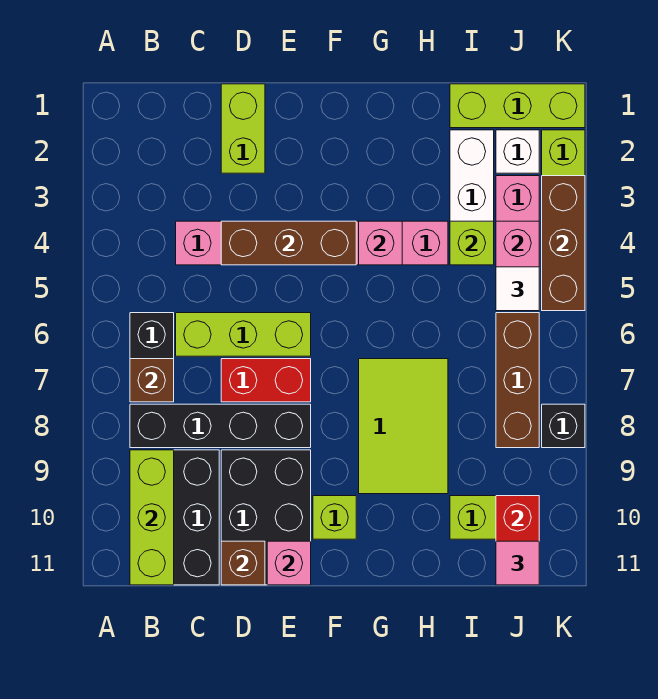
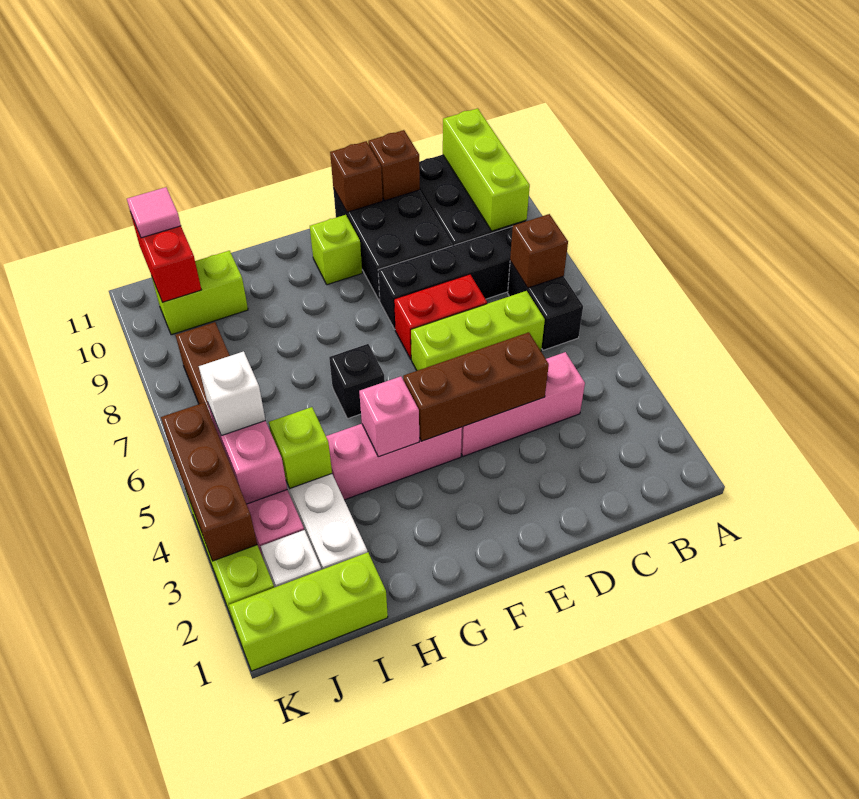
lime brick D1:D2 level 1 -> none
pink brick E11 level 2 -> brown brick E11 level 2
lime tile G7:H9 level 1 -> none
white tile J5 level 3 -> white brick J5 level 3
black brick K8 level 1 -> black brick G6 level 1

